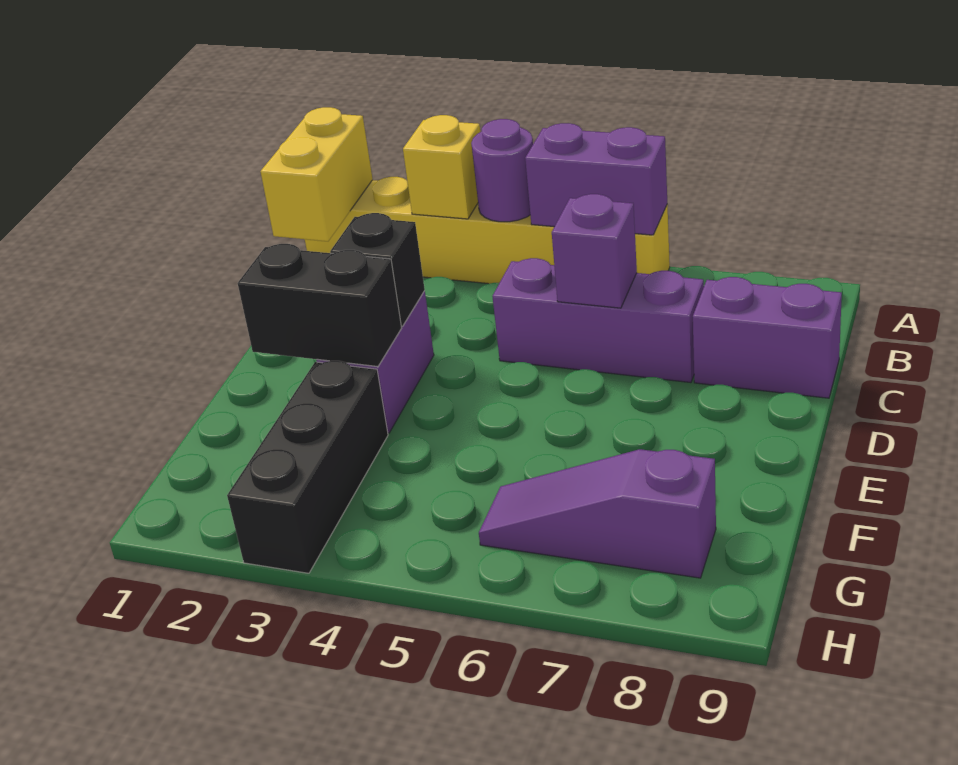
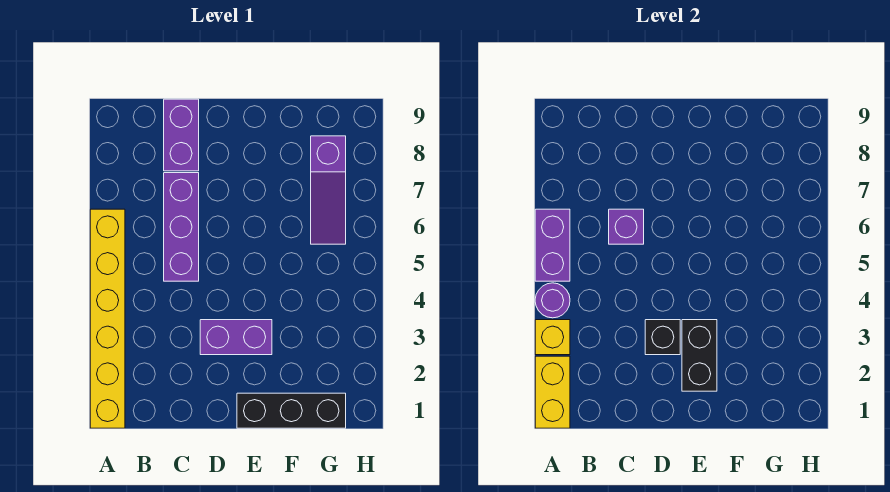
yellow brick A1:B1 level 2 -> yellow brick A1:A2 level 2
black brick F3:H3 level 1 -> black brick E1:G1 level 1

